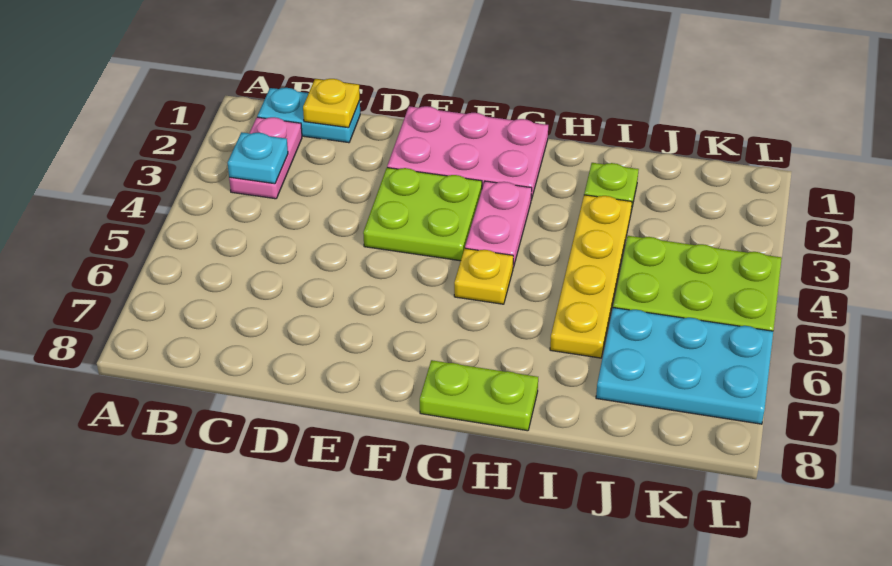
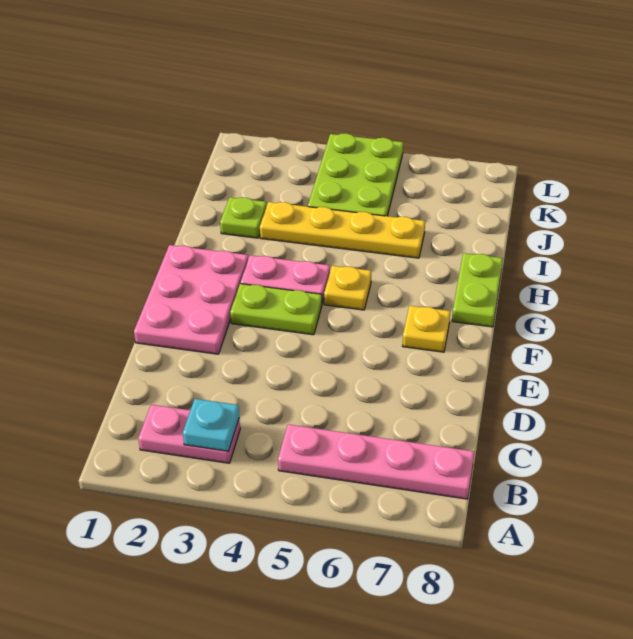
cyan plate B1:C1 level 1 -> none
none -> pink plate B5:B8 level 1
yellow plate C1 level 2 -> yellow plate F7 level 1
lime plate E3:F4 level 1 -> lime plate F3:F4 level 1
cyan plate J6:L7 level 1 -> none

